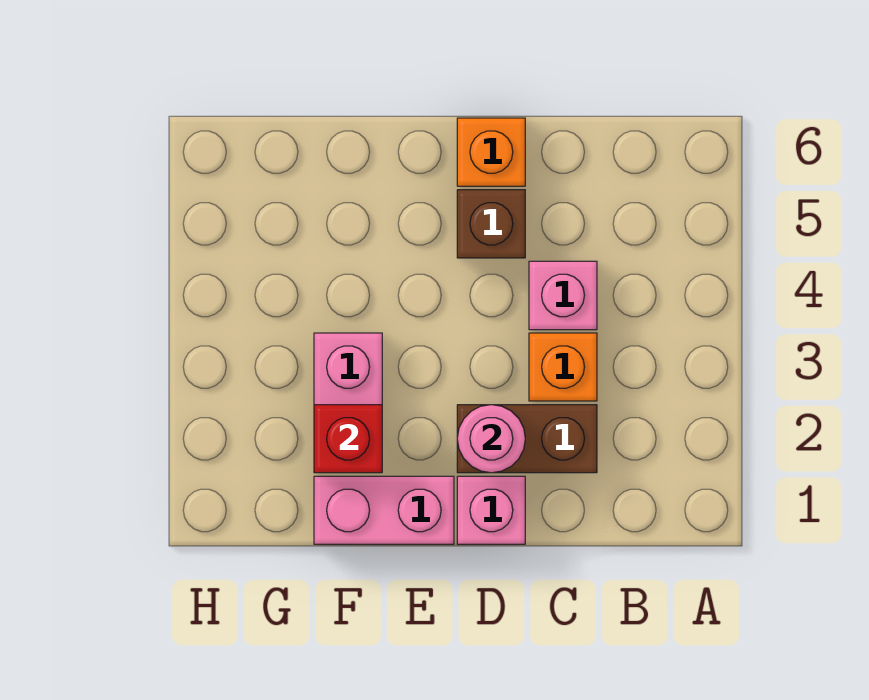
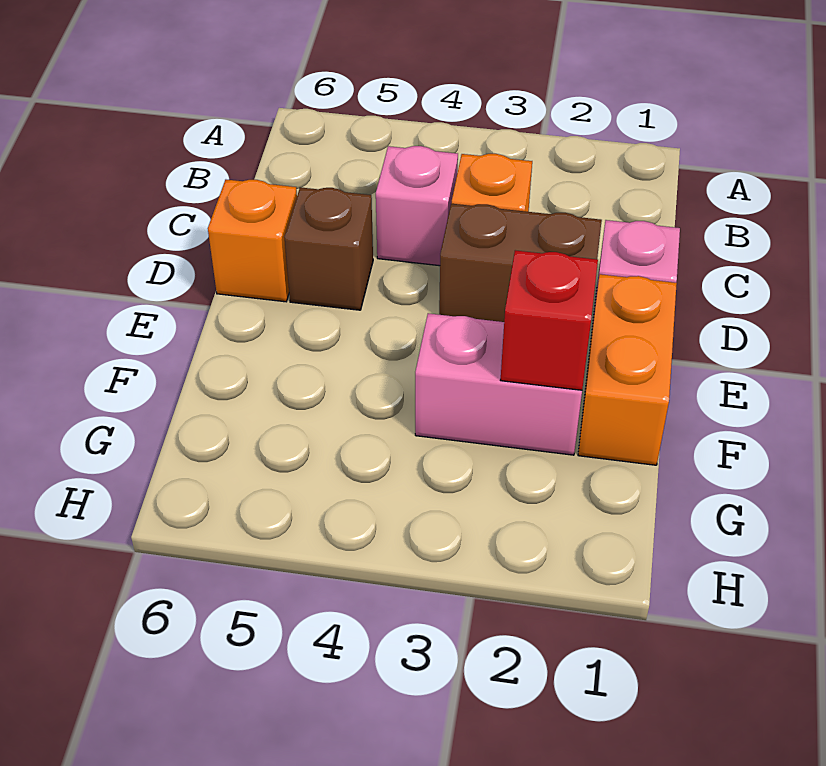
brown brick C2:D2 level 1 -> brown brick D2:D3 level 1
pink round brick D2 level 2 -> none
pink brick E1:F1 level 1 -> orange brick E1:F1 level 1

